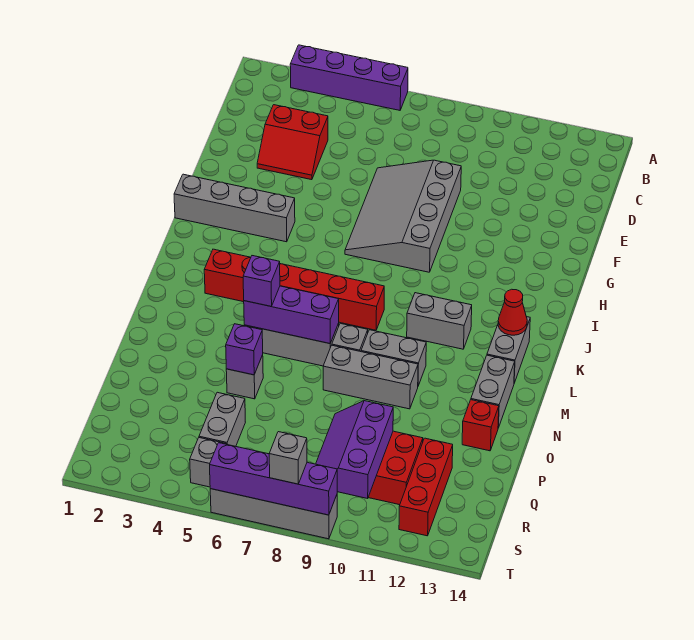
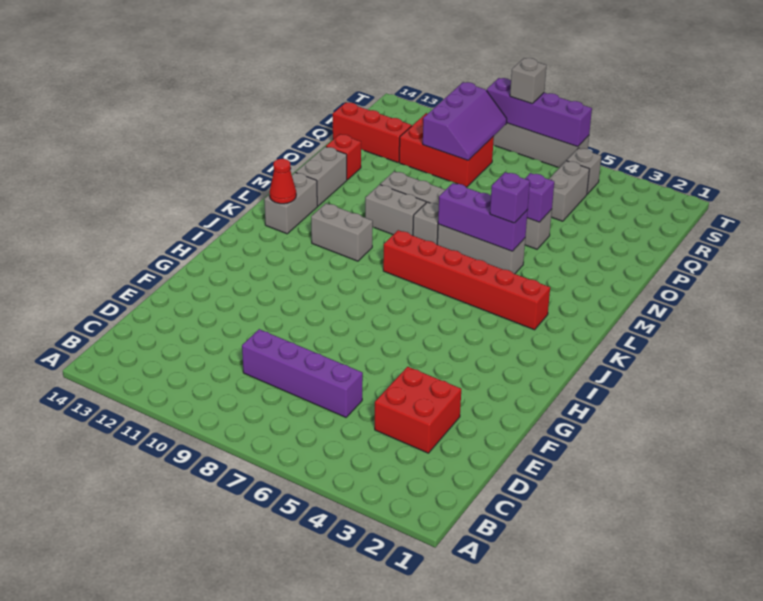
purple brick A3:A6 level 1 -> purple brick D6:D9 level 1
red slope D3:E4 level 1 top D -> red brick D3:E4 level 1
grey slope E7:H9 level 1 top 9 -> none
grey brick H1:H4 level 1 -> none
red brick Q12:S12 level 1 -> red brick Q12:Q14 level 1

